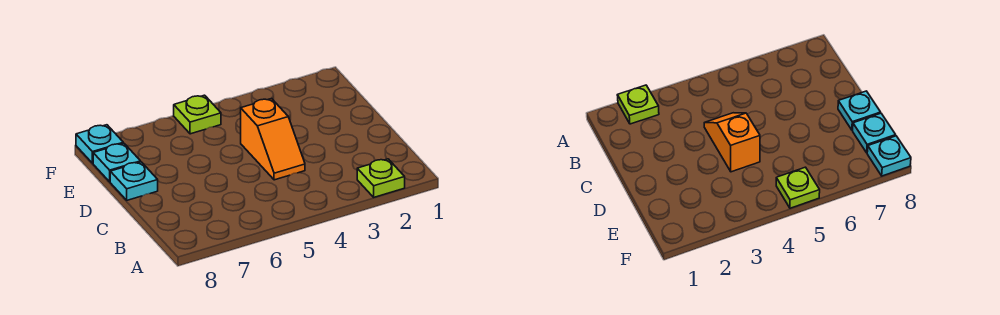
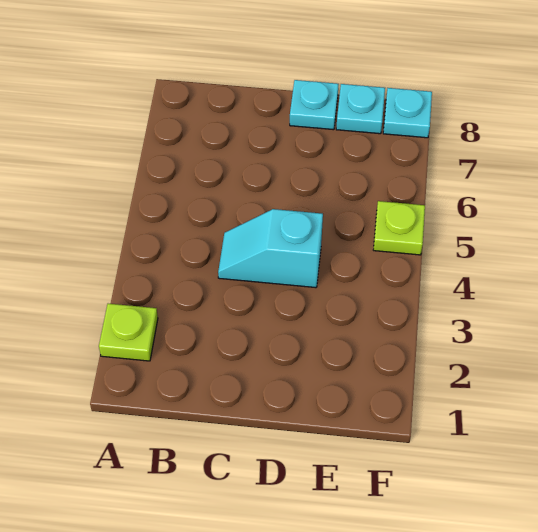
orange slope C4:D4 level 1 top D -> cyan slope C4:D4 level 1 top D

